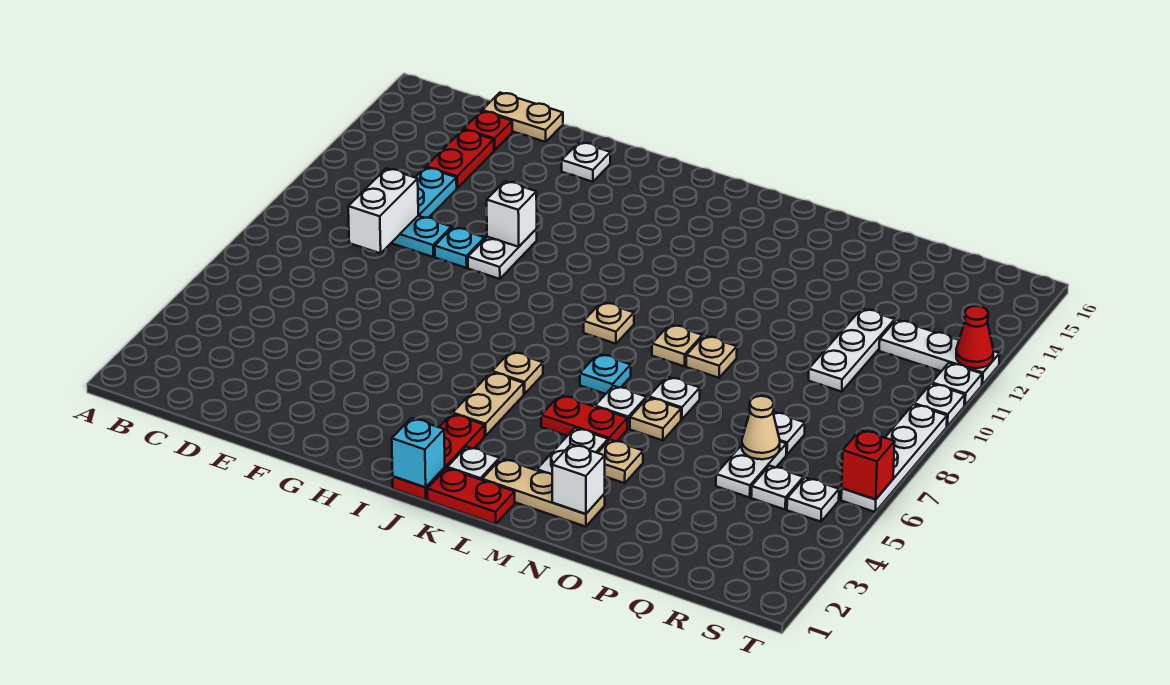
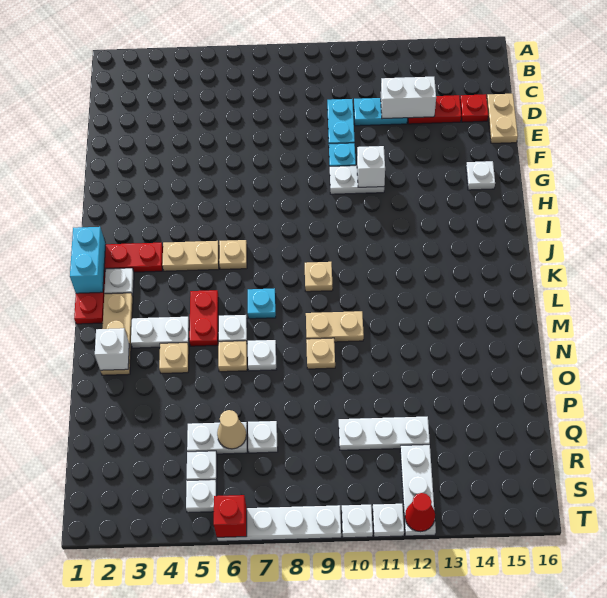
white brick D9:D10 level 2 -> white brick D12:D13 level 2
cyan brick J1 level 2 -> cyan brick J1:K1 level 2
tan plate M9 level 1 -> tan plate M9:M10 level 1

